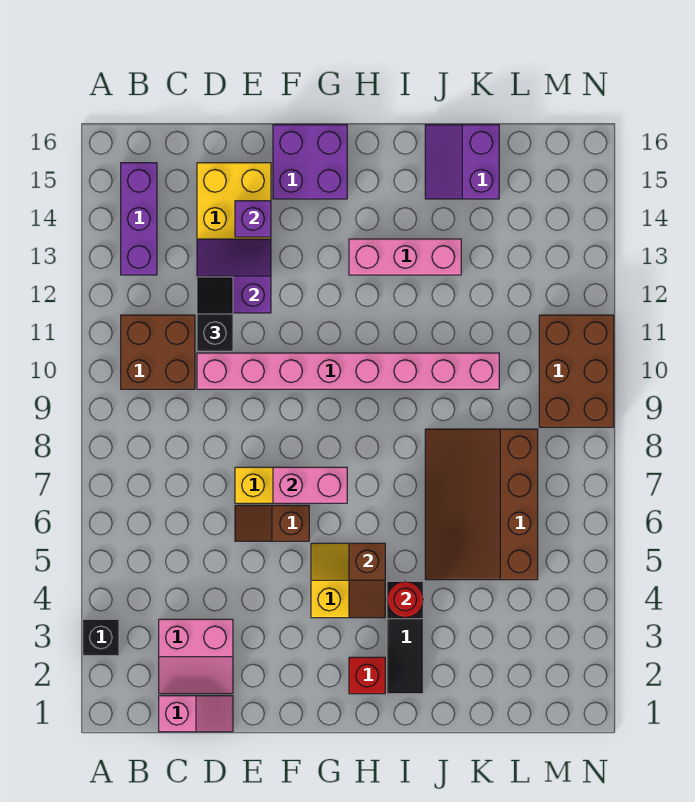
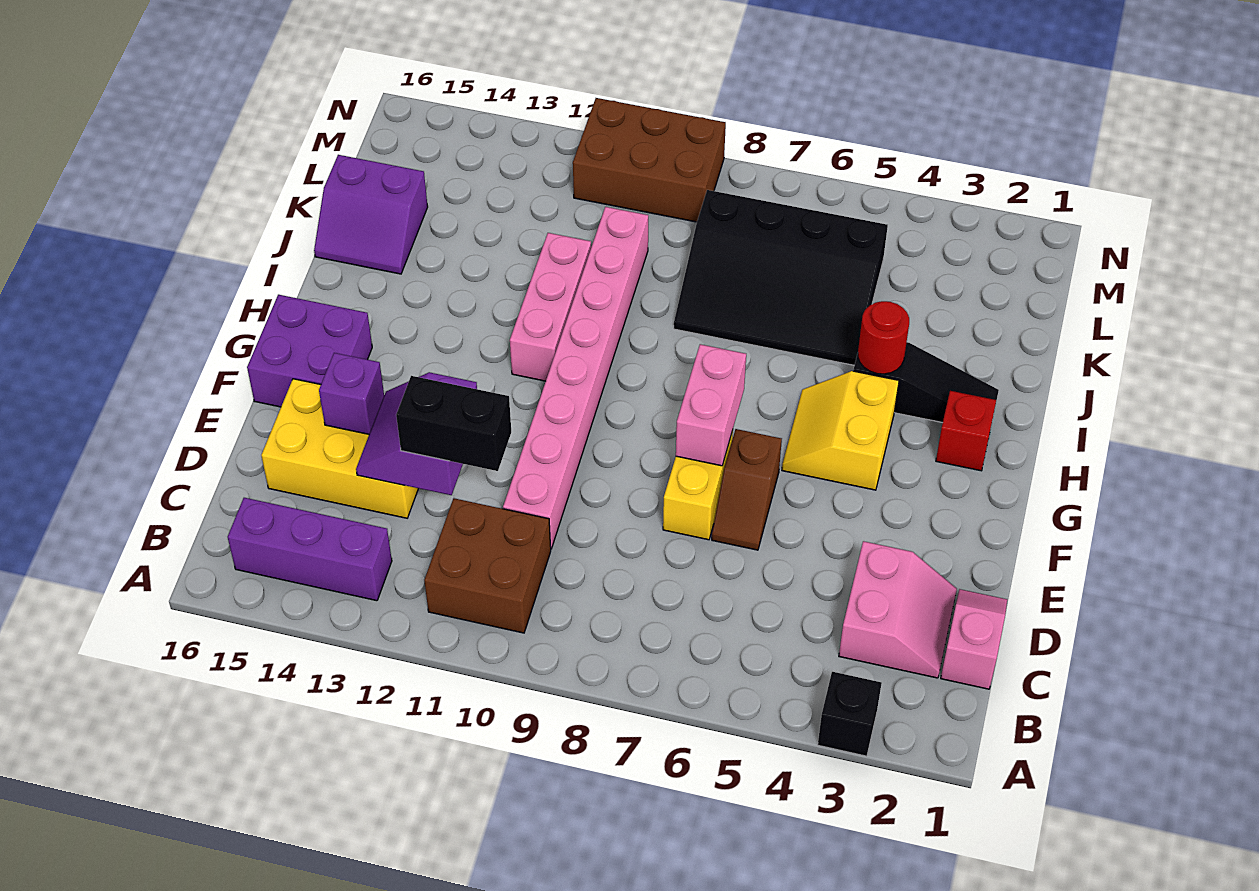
black slope D11:D12 level 3 top 11 -> black brick D11:D12 level 3
brown slope H4:H5 level 2 top 5 -> none
pink brick H13:J13 level 1 -> pink brick H11:J11 level 1
brown slope J5:L8 level 1 top L -> black slope J5:L8 level 1 top L

